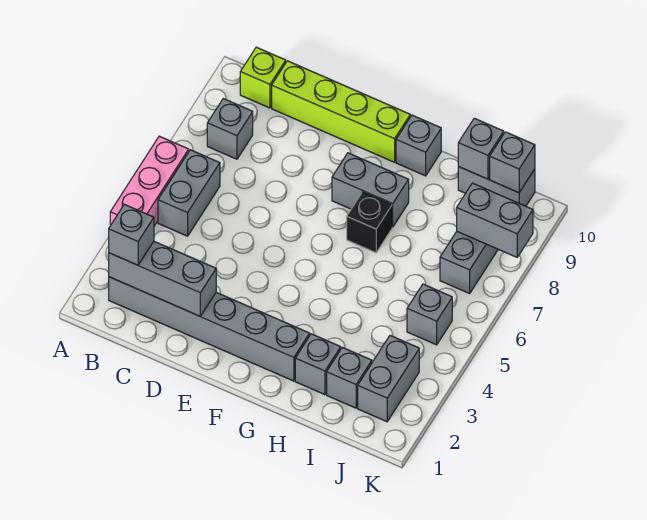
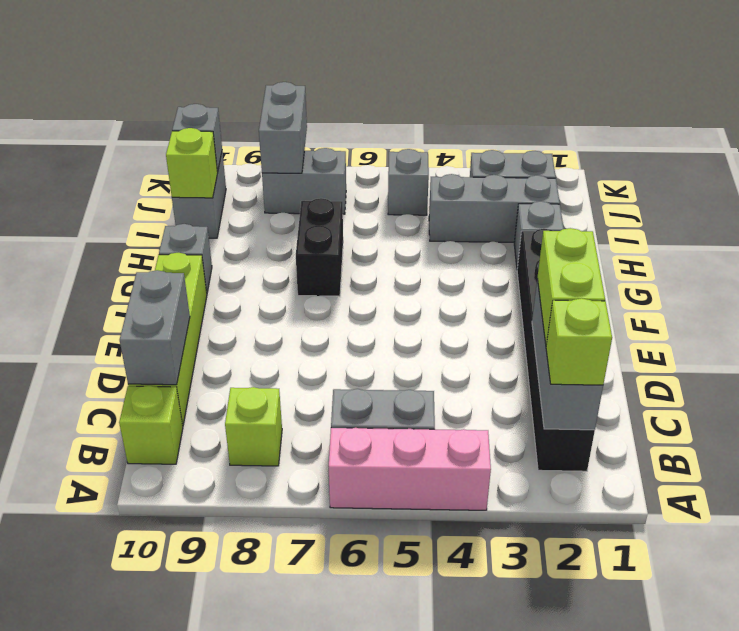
grey brick B2:G2 level 1 -> black brick B2:G2 level 1
grey brick B2 level 3 -> lime brick B2 level 3
grey brick B8 level 1 -> lime brick B8 level 1
none -> lime brick C2:D2 level 3
grey brick F8:G8 level 1 -> grey brick C10:D10 level 2
black brick G7 level 1 -> black brick G7:H7 level 1
grey brick I2 level 1 -> grey brick I2:I4 level 1
grey brick I10 level 2 -> lime brick I10 level 2

